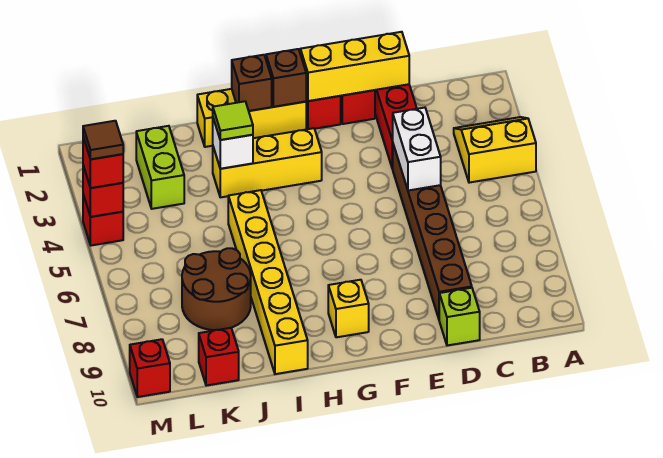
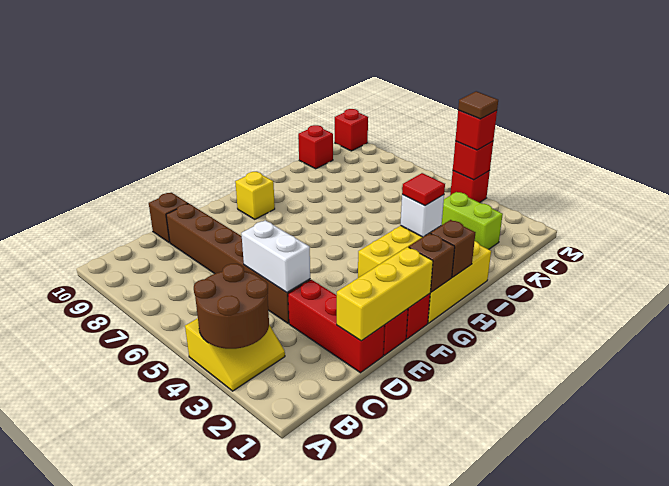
lime brick D10 level 1 -> brown brick D10 level 1
lime tile I3 level 3 -> red tile I3 level 3
yellow brick I5:I10 level 1 -> none
brown round brick J7:K8 level 1 -> brown round brick A3:B4 level 2

